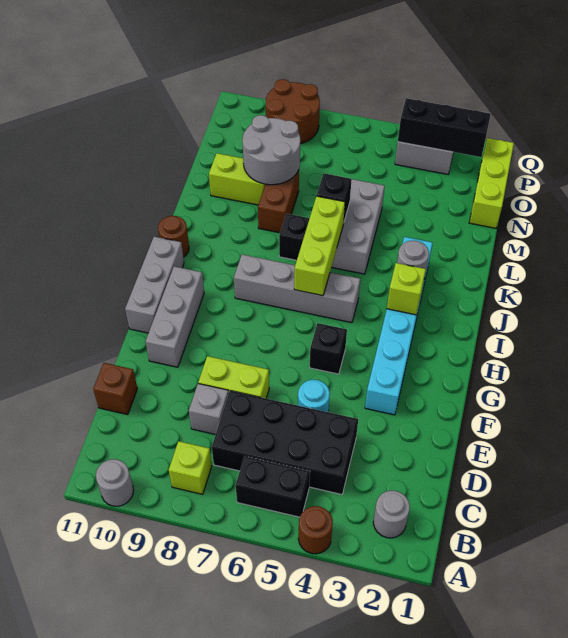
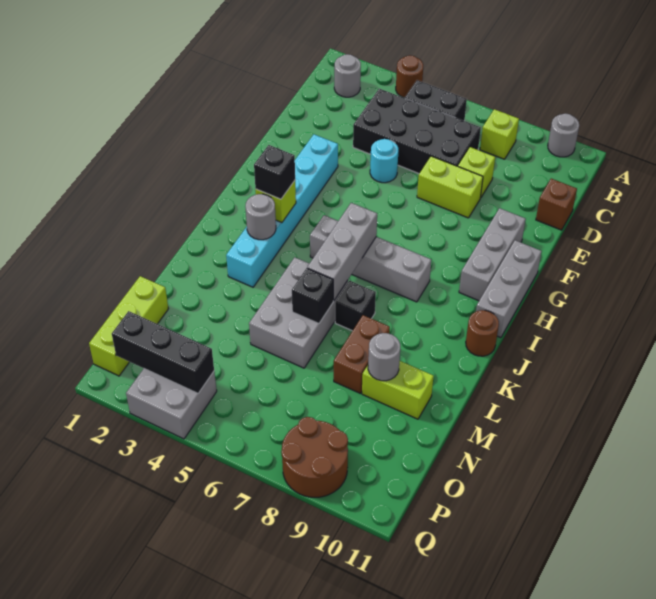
grey brick D8 level 1 -> lime brick D8 level 1
black brick G5 level 1 -> black brick I3 level 3
lime brick I6:K6 level 2 -> grey brick I6:K6 level 2
grey round brick M8:N9 level 2 -> grey round brick M9 level 2

